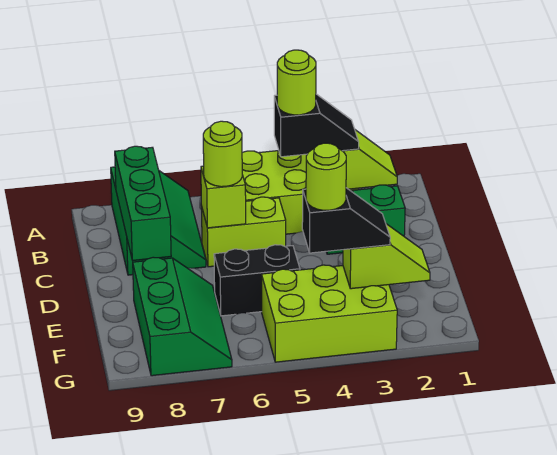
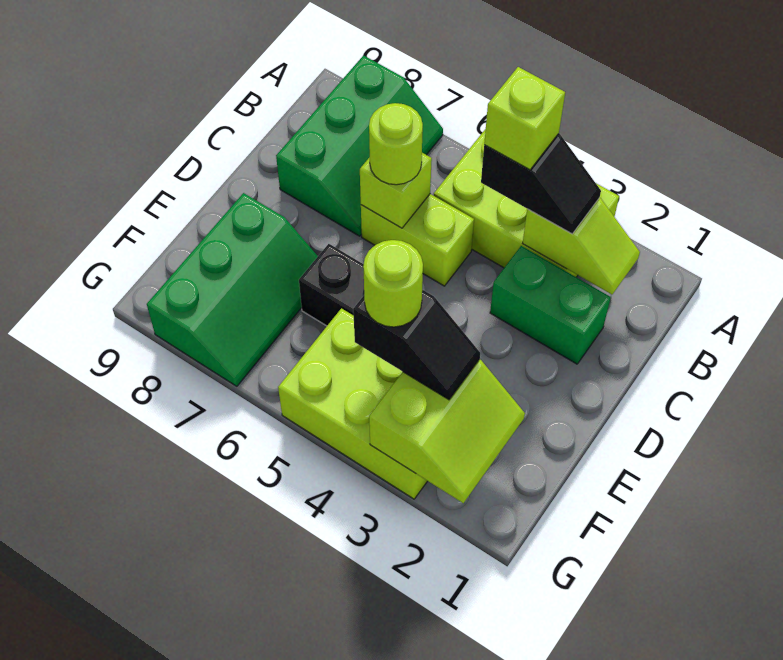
lime round brick B4 level 4 -> lime brick B4 level 4
green brick B8:D8 level 2 -> none
lime slope F2:F3 level 2 top 3 -> lime slope F2:G3 level 2 top 3

